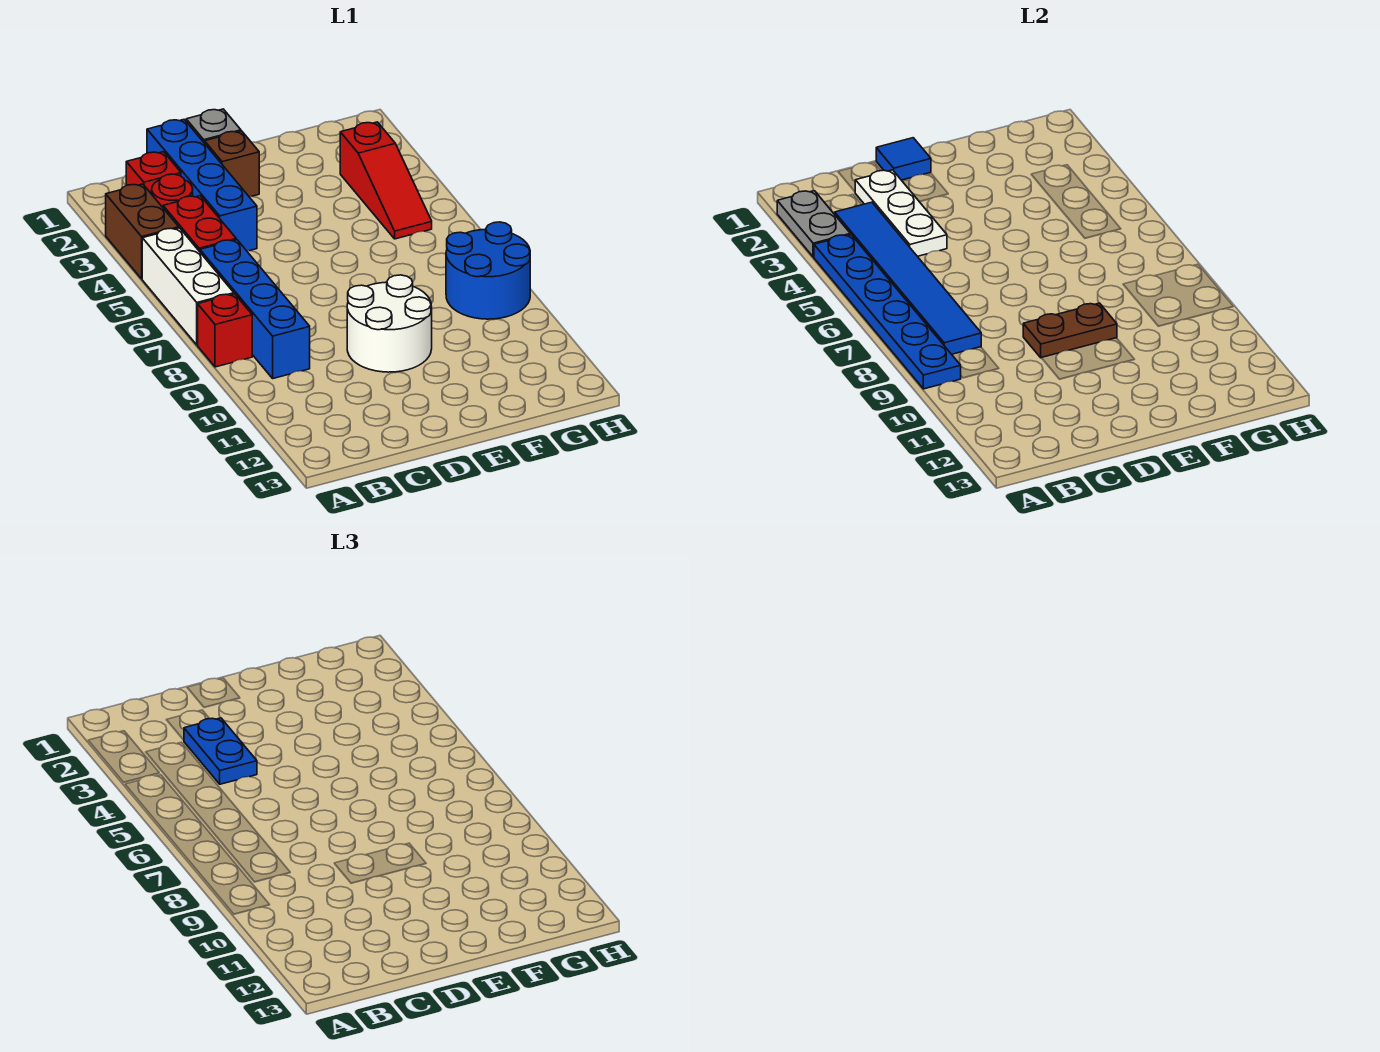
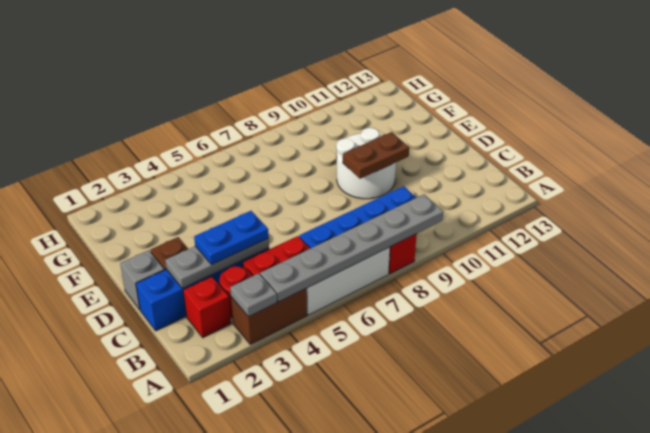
grey plate A2:A3 level 2 -> grey plate A3 level 2
blue plate A4:A9 level 2 -> grey plate A4:A9 level 2
blue tile B3:B8 level 2 -> none
white plate C2:C4 level 2 -> grey plate C2:C4 level 2
blue tile D1 level 2 -> none
brown plate D9:E9 level 2 -> brown plate D9:D10 level 2
red slope G3:G5 level 1 top 3 -> none
blue round brick G8:H9 level 1 -> none

